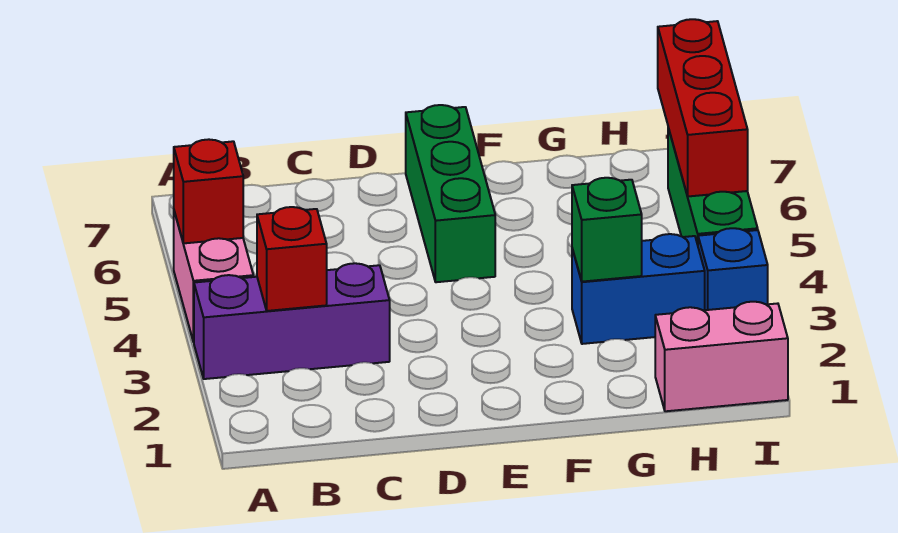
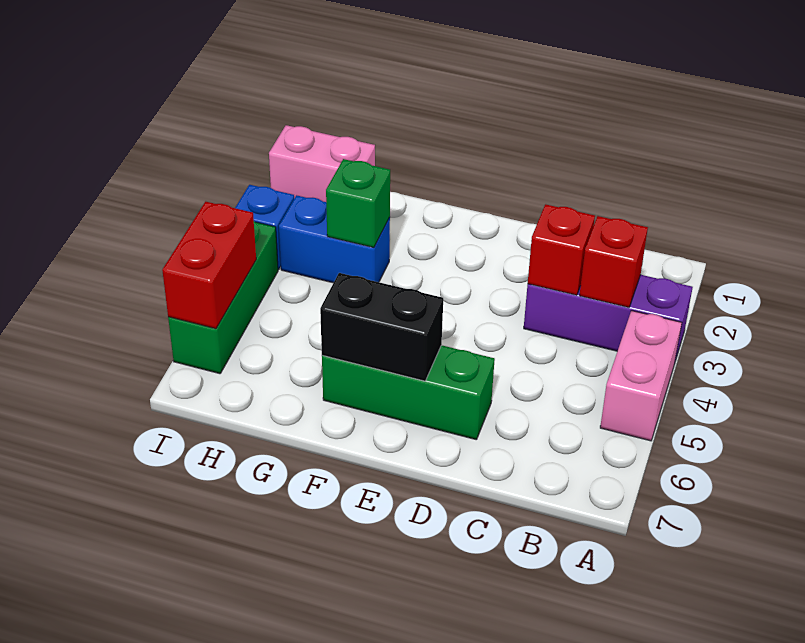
red brick A5 level 2 -> red brick C3 level 2
green brick E5:E7 level 1 -> green brick D6:F6 level 1
none -> black brick E6:F6 level 2
red brick I5:I7 level 2 -> red brick I5:I6 level 2

